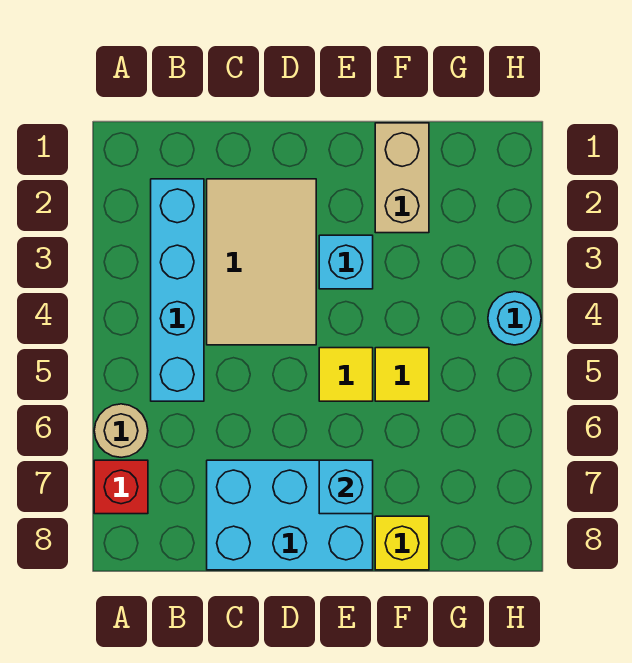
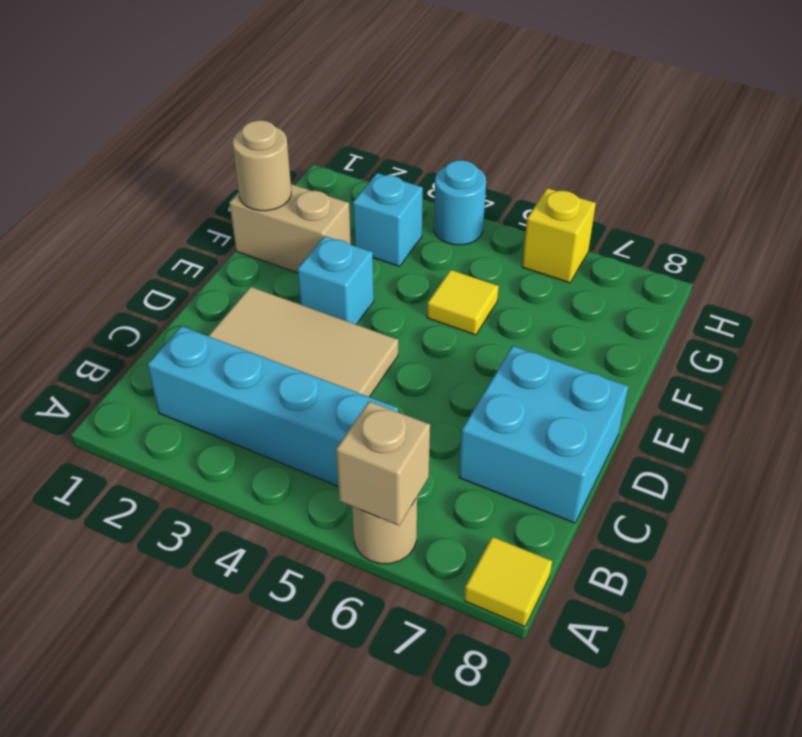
none -> tan brick A6 level 2
red brick A7 level 1 -> none
cyan brick C7:E8 level 1 -> cyan brick C7:D8 level 1
yellow tile E5 level 1 -> yellow tile A8 level 1
cyan brick E7 level 2 -> cyan brick G3 level 1
none -> tan round brick F1 level 2
yellow brick F8 level 1 -> yellow brick H6 level 1

